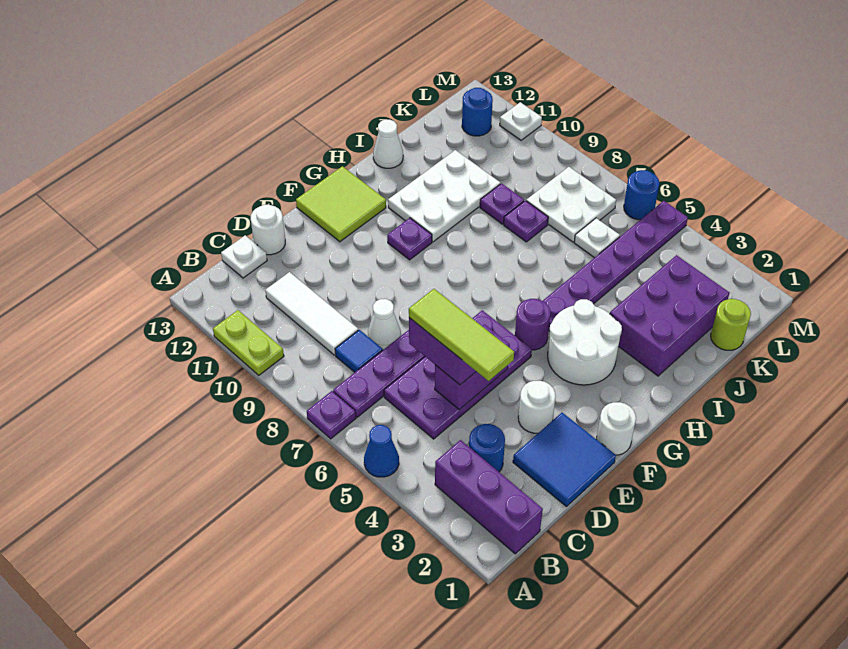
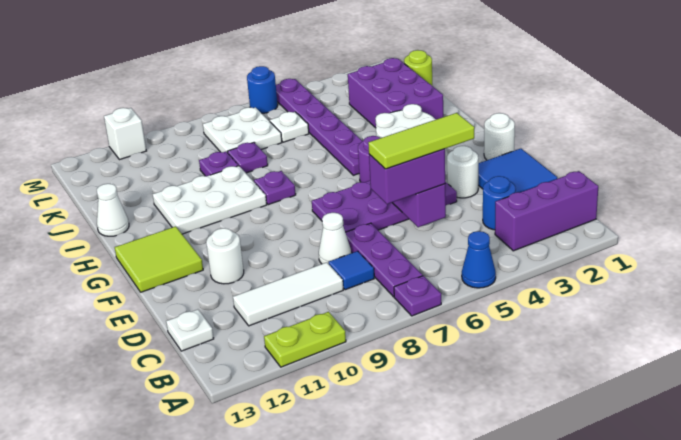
purple plate C5:F6 level 1 -> purple plate E4:F7 level 1
white round brick D13 level 1 -> white round brick E11 level 1
purple plate G10 level 1 -> purple plate H8 level 1
white plate H10:J11 level 1 -> white plate H9:I11 level 1
blue round brick L12 level 1 -> none
white plate M11 level 1 -> white brick M11 level 1

